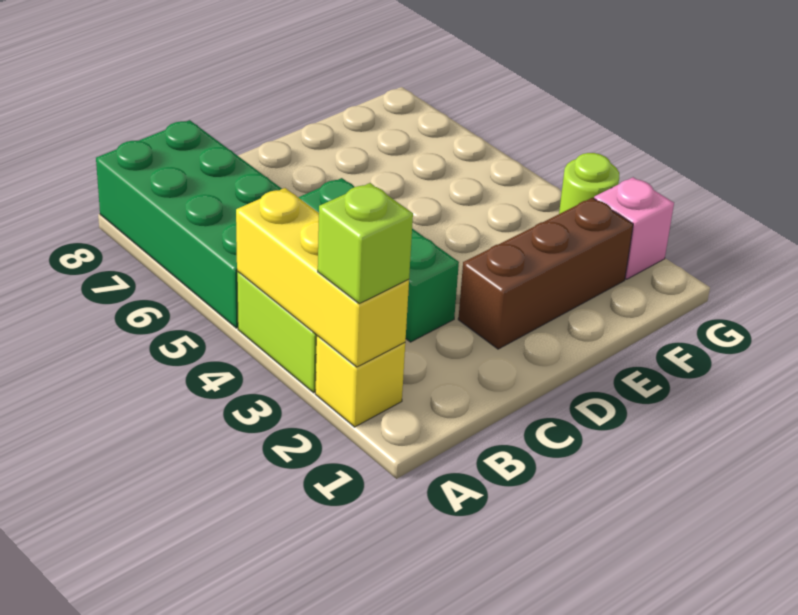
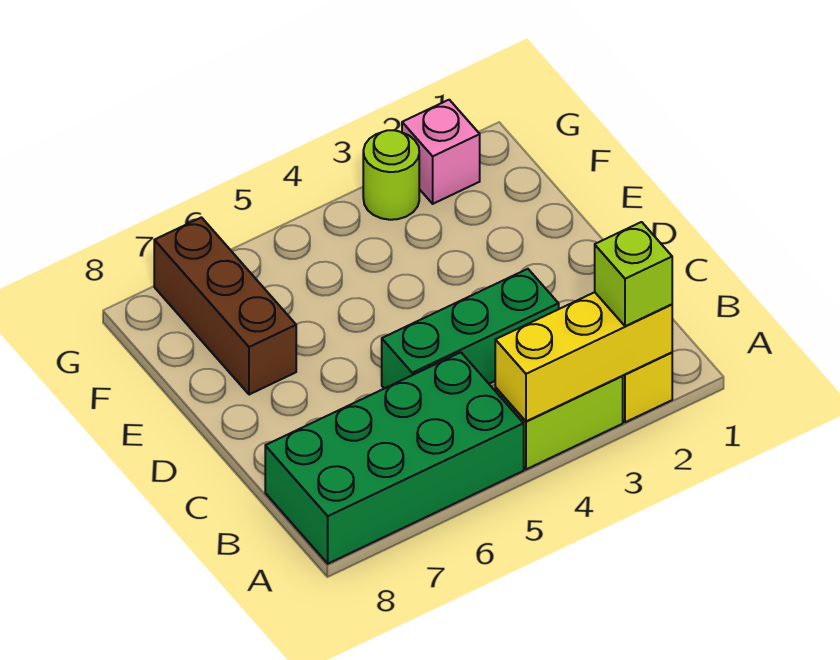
brown brick D2:F2 level 1 -> brown brick E7:G7 level 1

